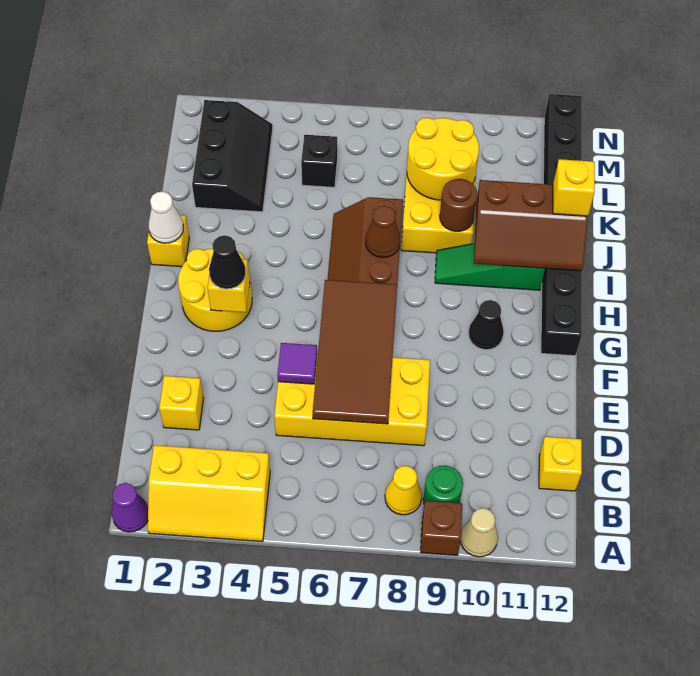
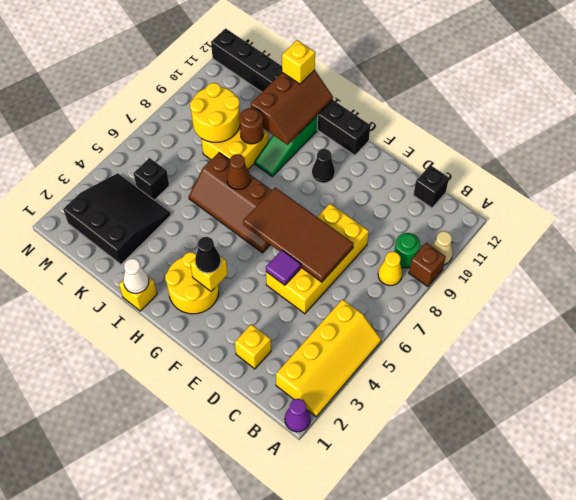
yellow slope A2:B4 level 1 top B -> yellow slope A2:B5 level 1 top B
yellow brick C12 level 1 -> black brick C12 level 1
black slope K2:M3 level 1 top 2 -> black slope K2:M4 level 1 top 2

